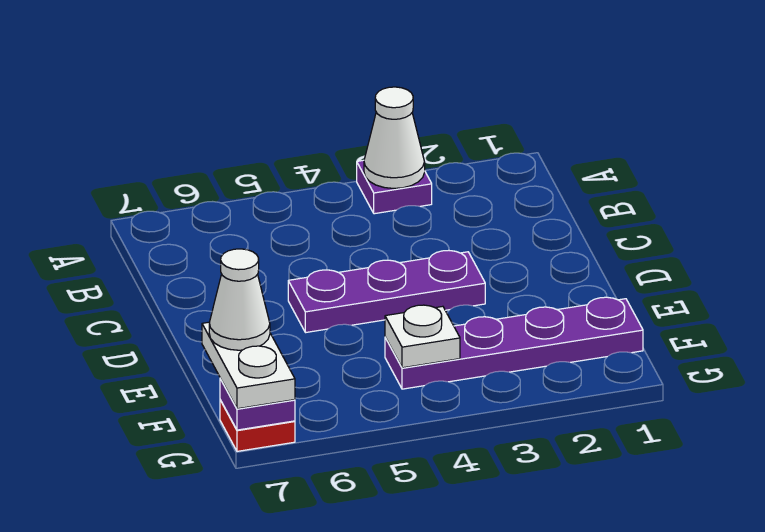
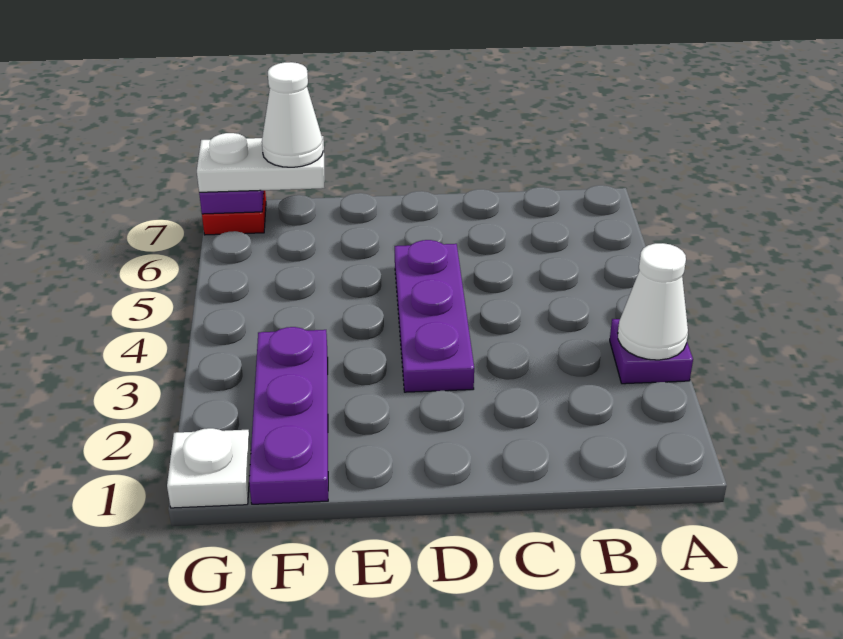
purple plate F1:F4 level 1 -> purple plate F1:F3 level 1
white plate F4 level 2 -> white plate G1 level 1

